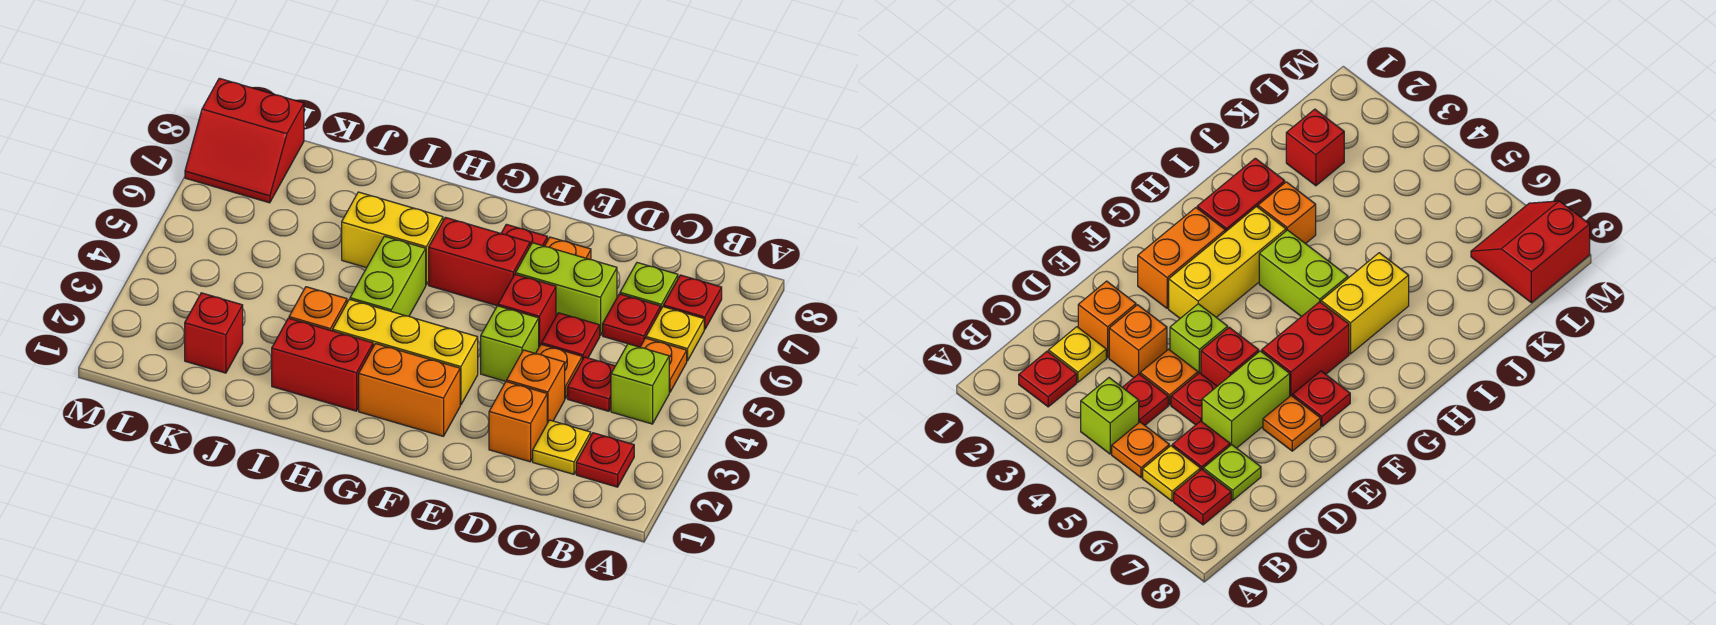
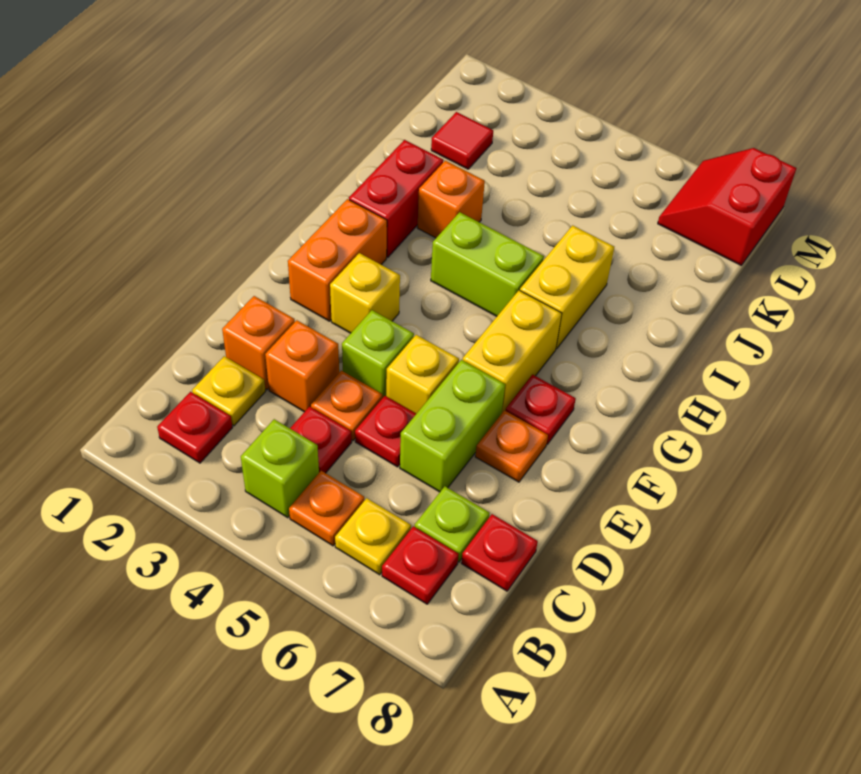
red plate C6 level 1 -> red plate C8 level 1
red brick E5 level 1 -> yellow brick E5 level 1
yellow brick F3:H3 level 1 -> yellow brick F3 level 1
red brick F6:G6 level 1 -> yellow brick F6:G6 level 1
red brick K2 level 1 -> red tile K2 level 1

